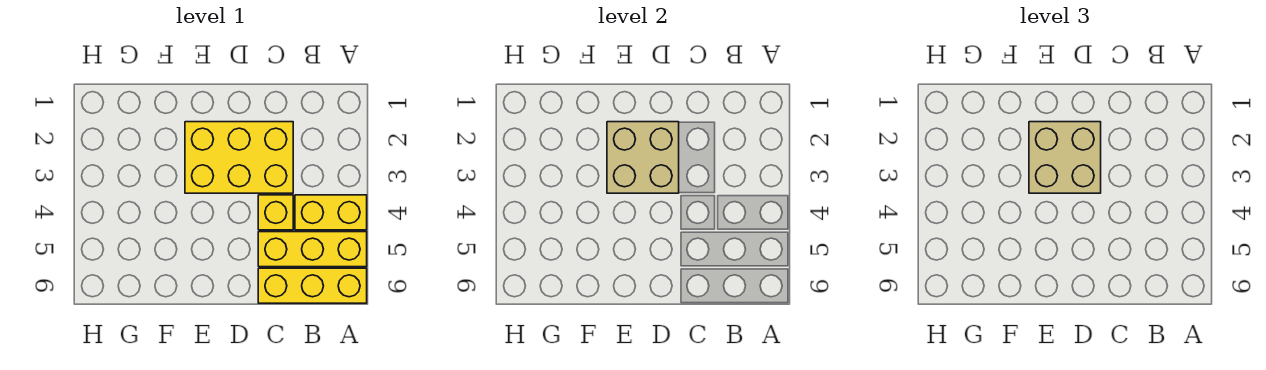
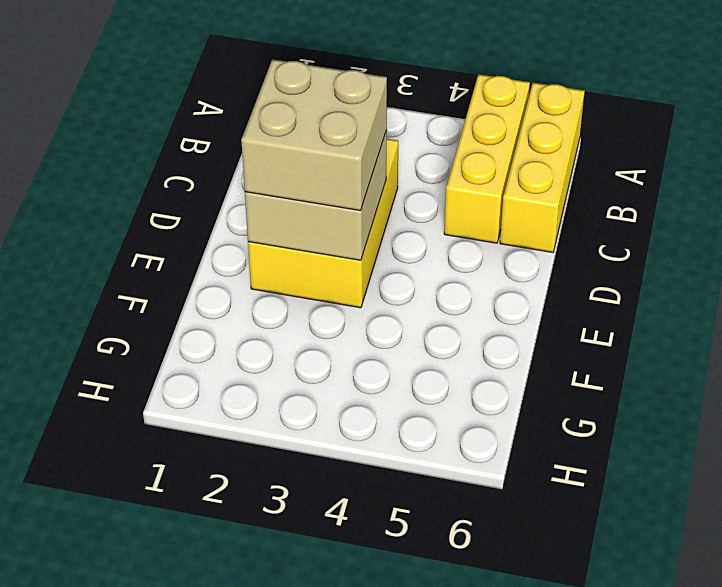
yellow brick A4:B4 level 1 -> none
yellow brick C4 level 1 -> none

